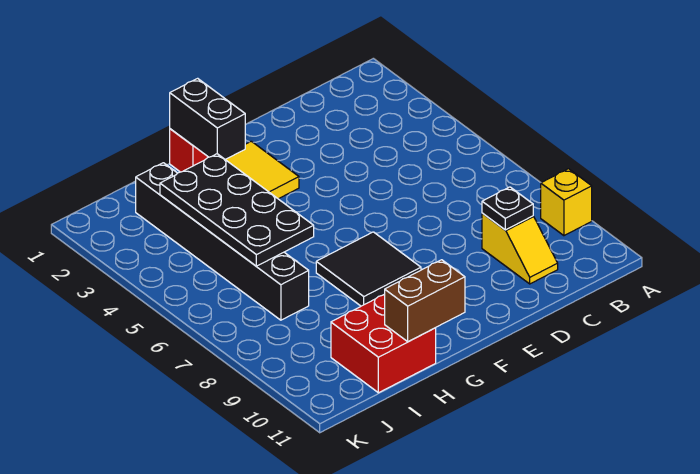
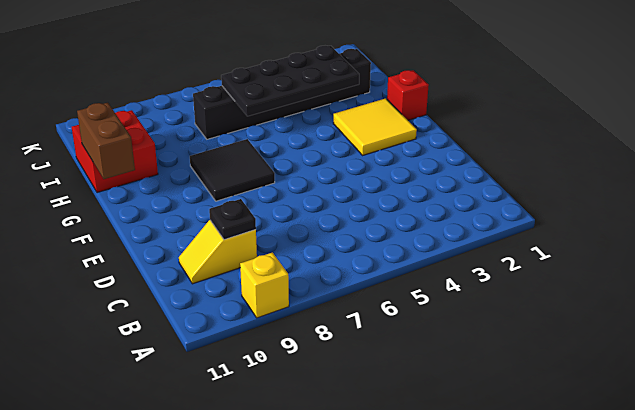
black brick G1:G2 level 2 -> none

